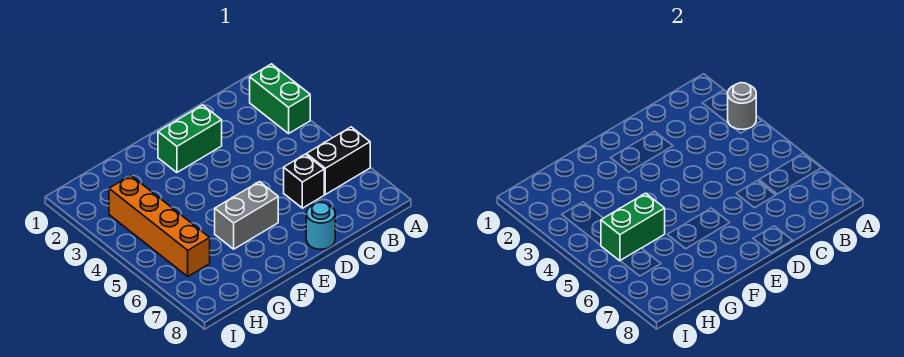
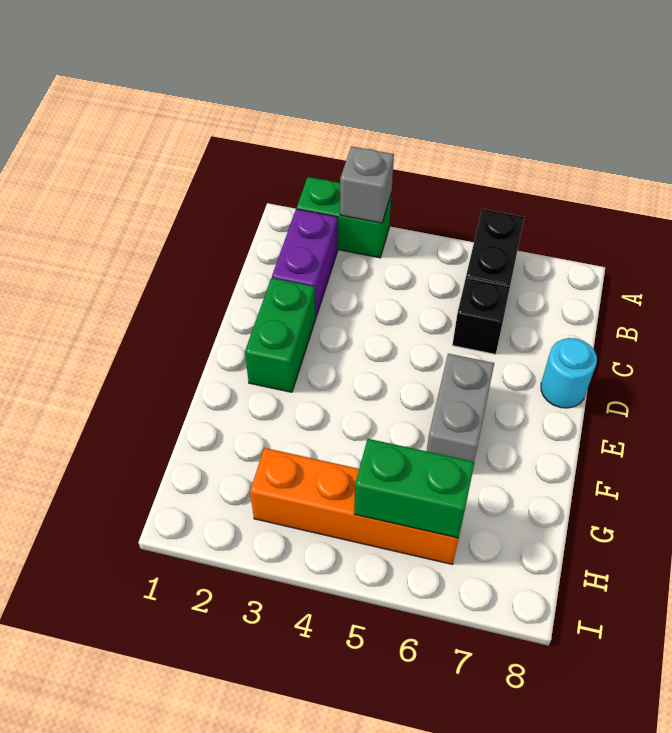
grey round brick A3 level 2 -> grey brick A3 level 2
none -> purple brick B2:C2 level 1
green brick G5:H5 level 2 -> green brick H5:H6 level 2

